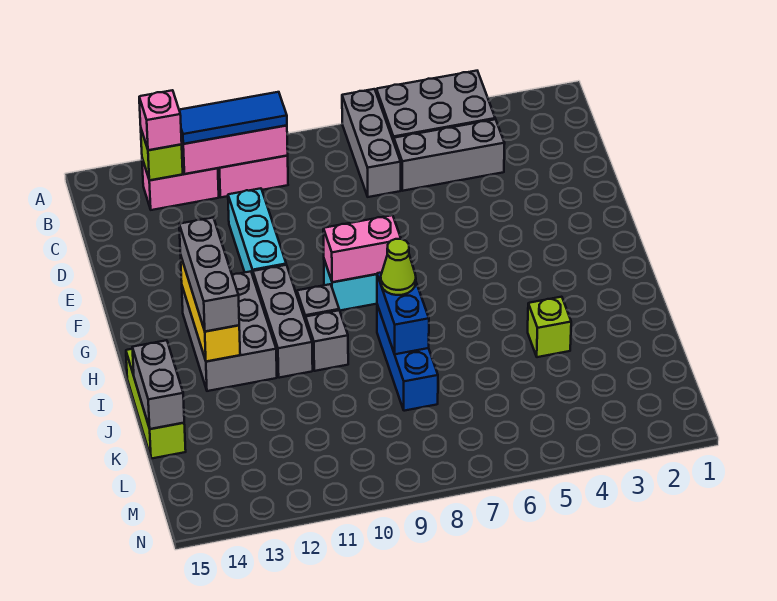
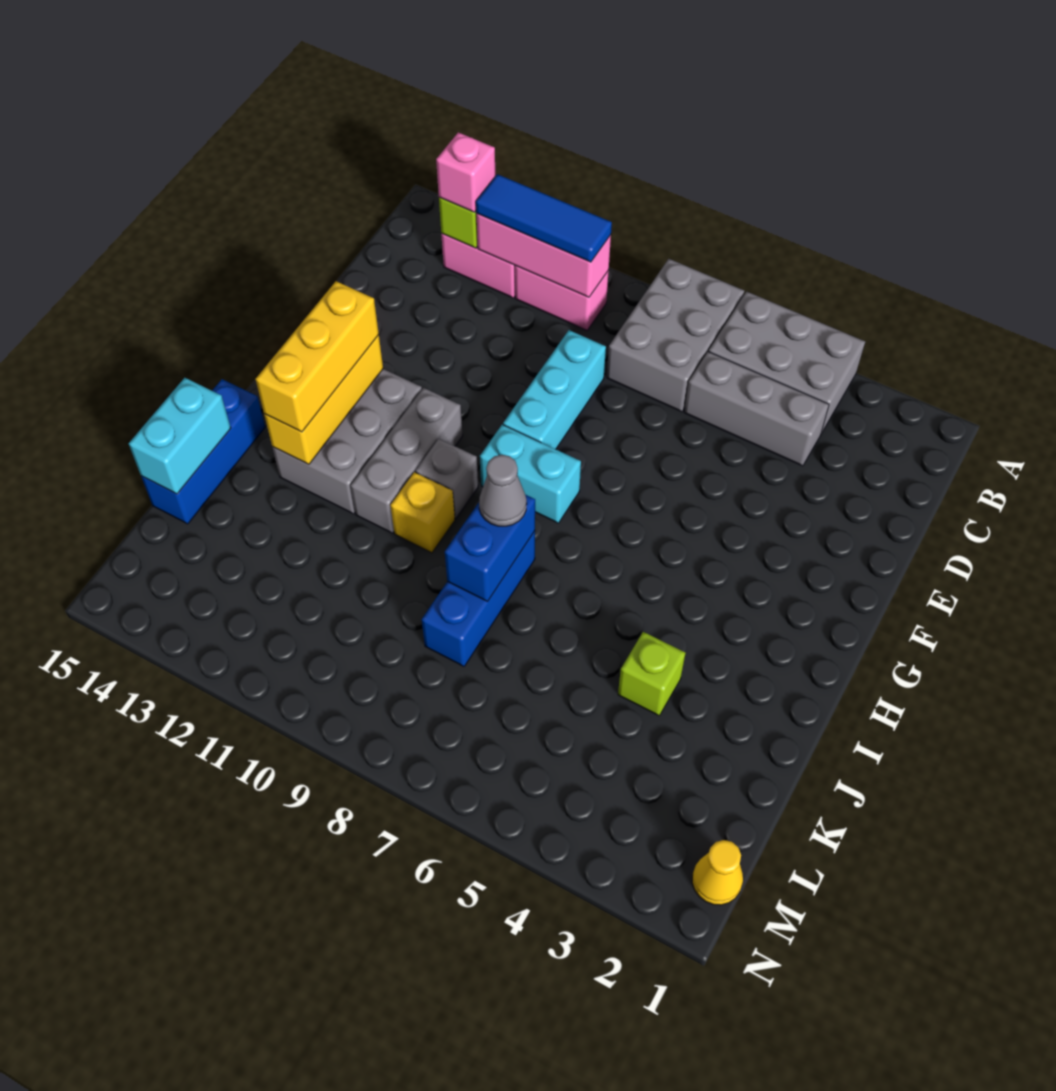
grey brick A7:C7 level 1 -> grey brick A7:C8 level 1
cyan brick D11:F11 level 1 -> cyan brick D9:F9 level 1
pink brick G8:G9 level 2 -> none
grey brick G13:I13 level 3 -> yellow brick G13:I13 level 3
lime cone I8 level 3 -> grey cone I8 level 3
grey brick I10 level 1 -> yellow brick I10 level 1
lime brick I15:K15 level 1 -> blue brick I15:K15 level 1
grey brick J15:K15 level 2 -> cyan brick J15:K15 level 2
none -> yellow cone M1 level 1

